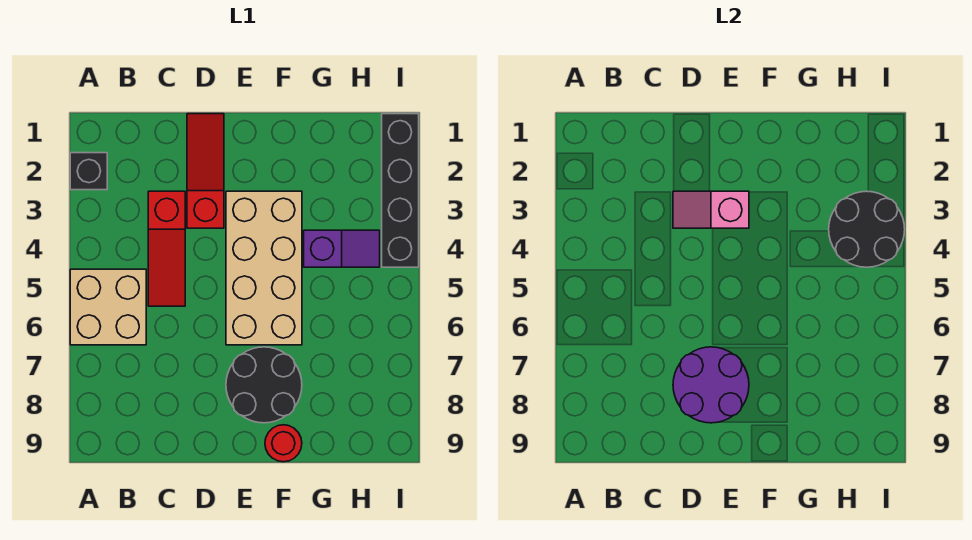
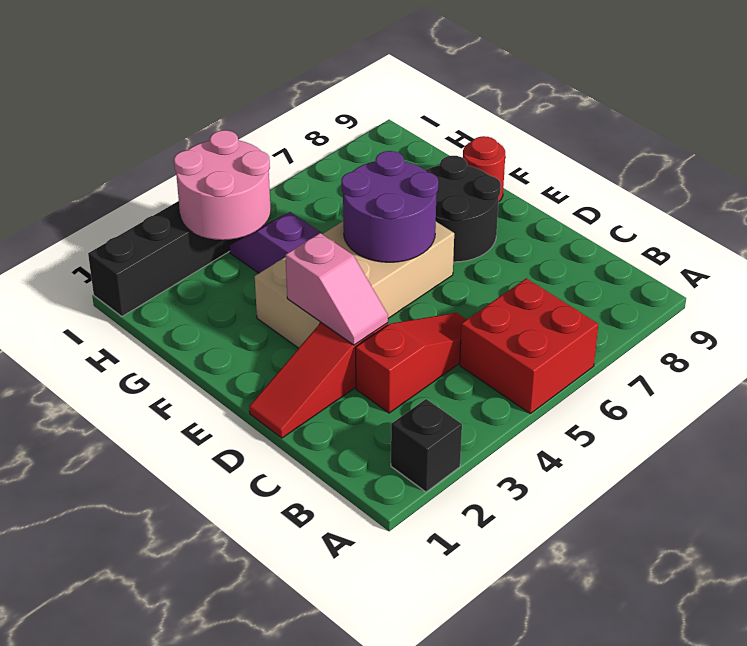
tan brick A5:B6 level 1 -> red brick A5:B6 level 1
purple round brick D7:E8 level 2 -> purple round brick E5:F6 level 2
black round brick H3:I4 level 2 -> pink round brick H3:I4 level 2

